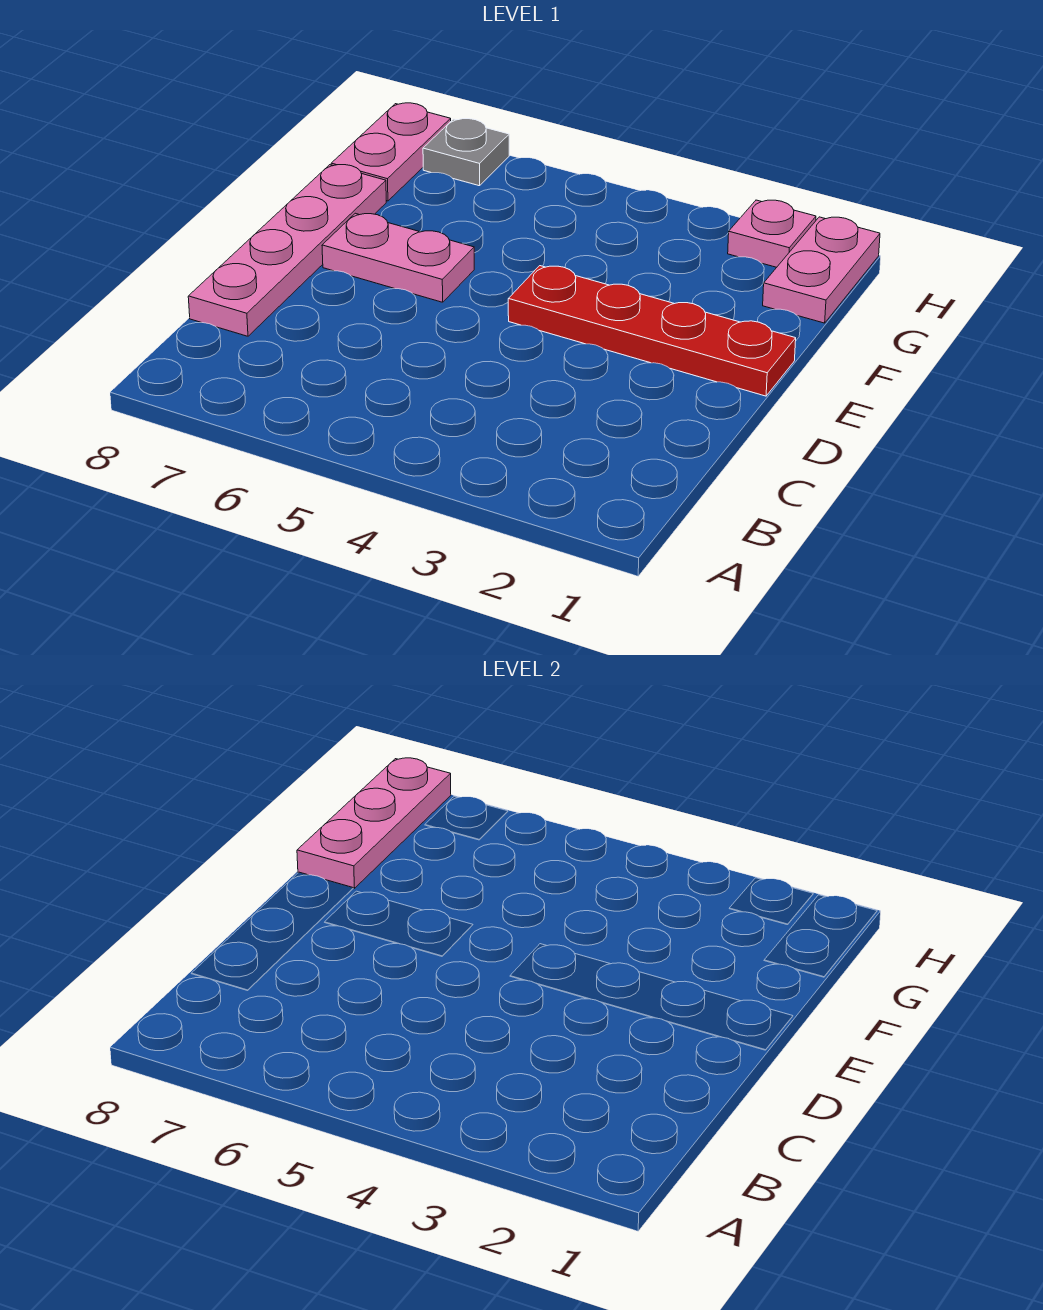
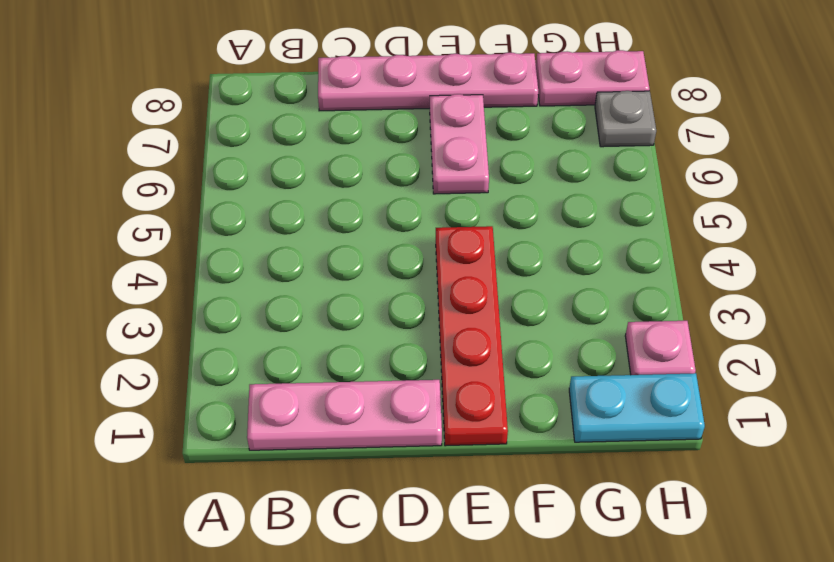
pink plate F8:H8 level 2 -> pink plate B1:D1 level 1
pink plate G1:H1 level 1 -> cyan plate G1:H1 level 1

